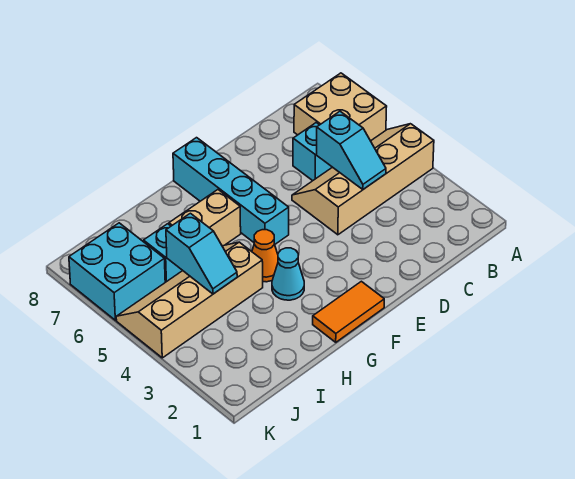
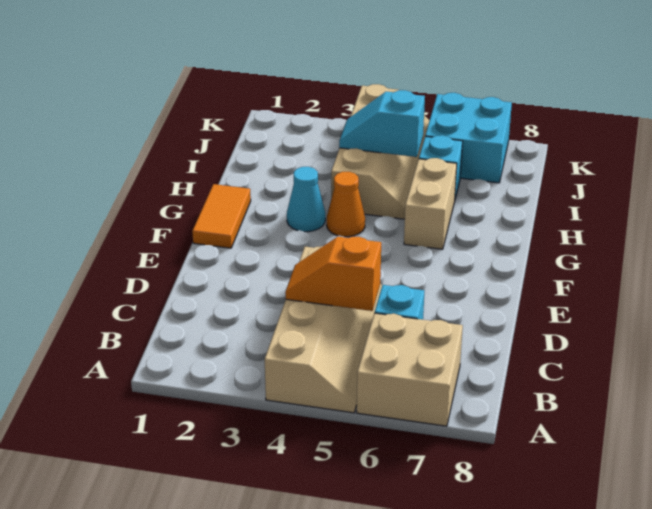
cyan slope C4:C5 level 2 top 5 -> orange slope C4:C5 level 2 top 5
cyan brick F5:F8 level 1 -> none

